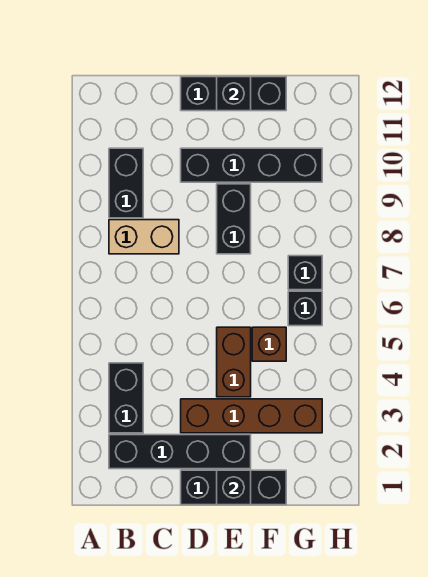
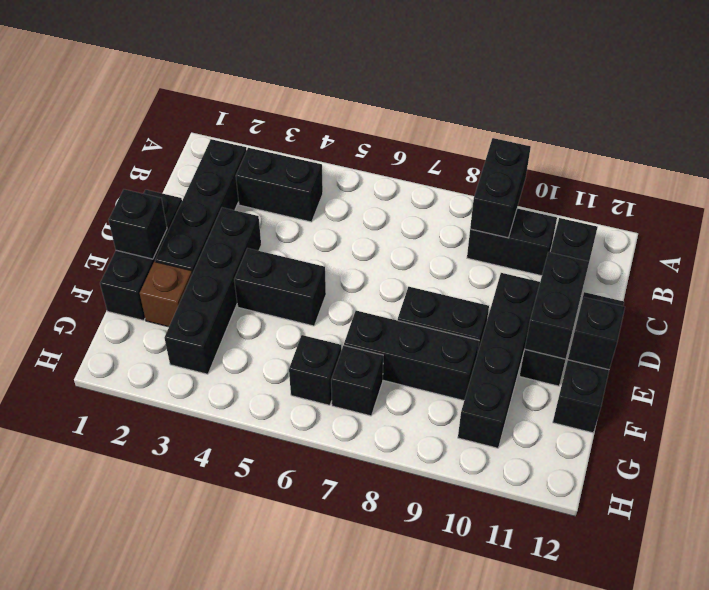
none -> black brick A9:B9 level 2
tan brick B8:C8 level 1 -> none
none -> black brick B11:E11 level 1
brown brick D3:G3 level 1 -> black brick D3:G3 level 1
none -> black brick D11:E11 level 2
brown brick E4:E5 level 1 -> black brick E4:E5 level 1
brown brick F5 level 1 -> brown brick F2 level 1
none -> black brick F7:F9 level 1

